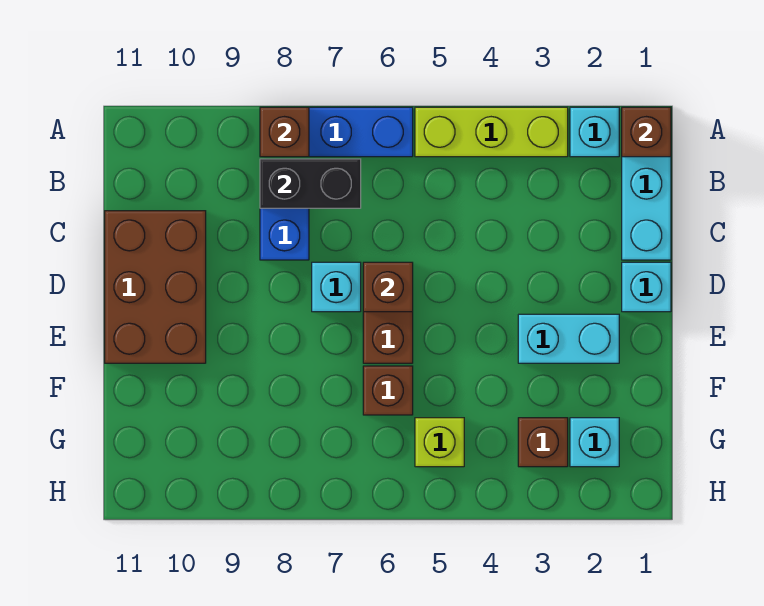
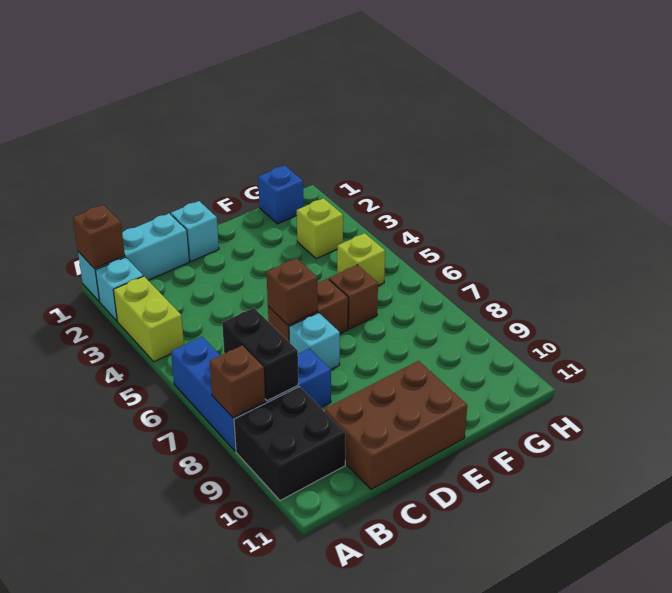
lime brick A3:A5 level 1 -> lime brick A3:A4 level 1
none -> black brick A9:B10 level 1
cyan brick E2:E3 level 1 -> none
none -> blue brick G1 level 1
cyan brick G2 level 1 -> none
brown brick G3 level 1 -> lime brick G3 level 1

